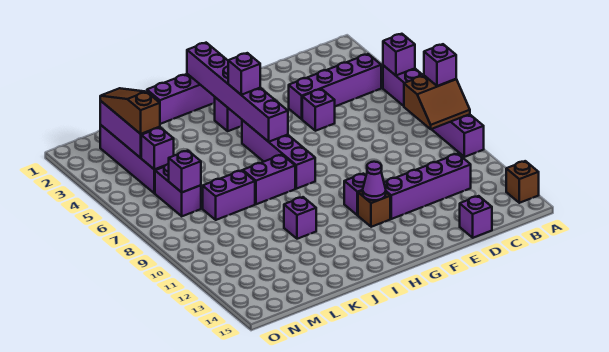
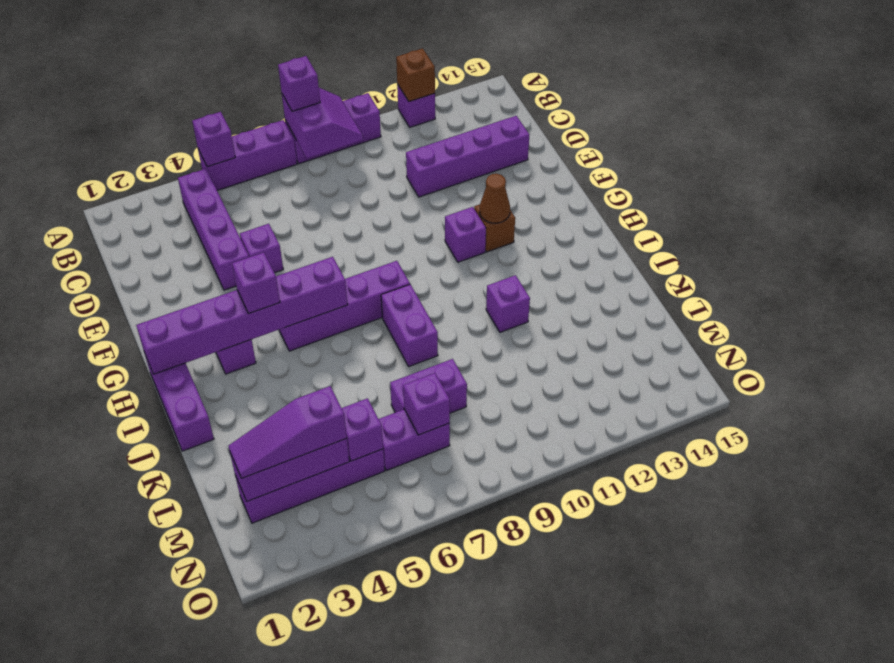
brown slope A8:B9 level 2 top 8 -> purple slope A8:B9 level 2 top 8
brown brick A14 level 1 -> brown brick A12 level 2
purple brick C12:F12 level 1 -> purple brick D11:D14 level 1
purple brick D15 level 1 -> purple brick A12 level 1
purple cone G12 level 2 -> brown cone G12 level 2
purple brick K8:L8 level 1 -> purple brick L7:L8 level 1
brown slope M2:M4 level 3 top 4 -> purple slope M2:M4 level 3 top 4

